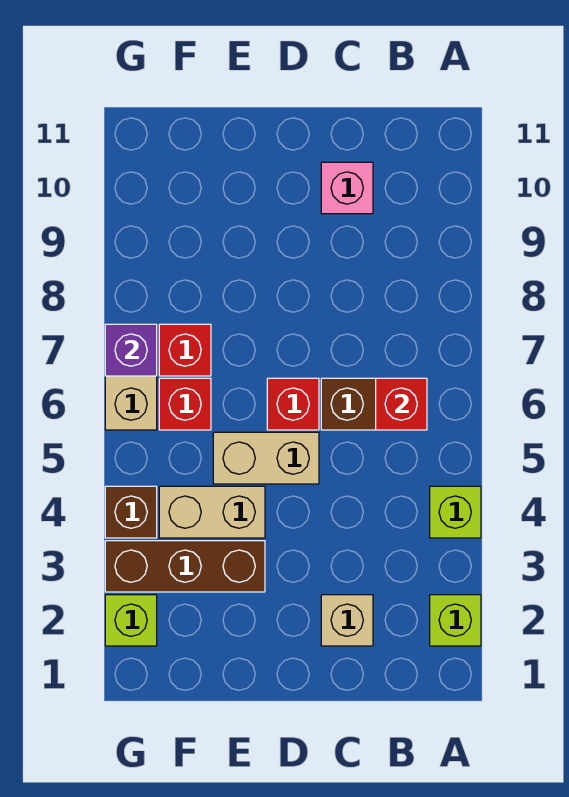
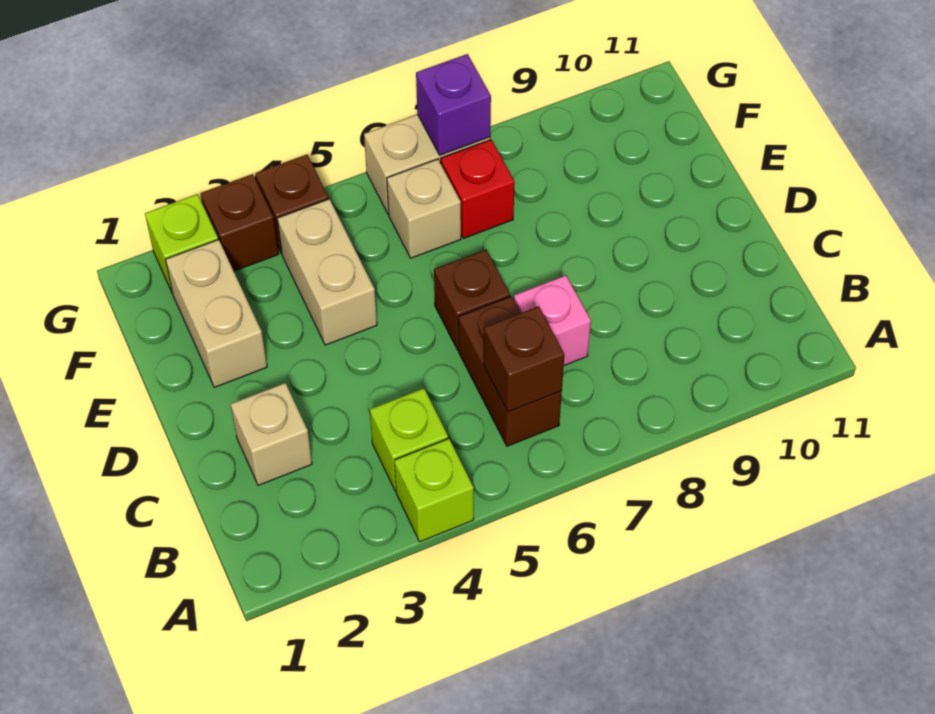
lime brick A2 level 1 -> lime brick B4 level 1
red brick B6 level 2 -> brown brick B6 level 2
pink brick C10 level 1 -> pink brick C7 level 1
tan brick D5:E5 level 1 -> tan brick E2:F2 level 1
red brick D6 level 1 -> brown brick D6 level 1
brown brick E3:G3 level 1 -> brown brick G3 level 1
red brick F6 level 1 -> tan brick F6 level 1

